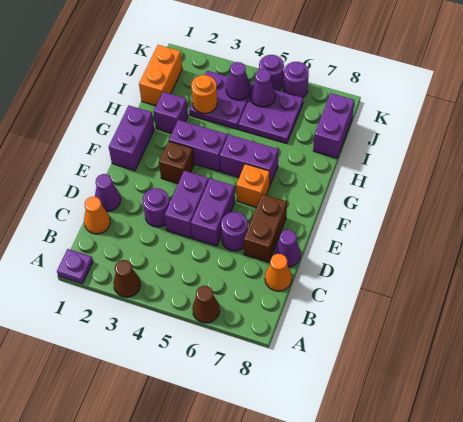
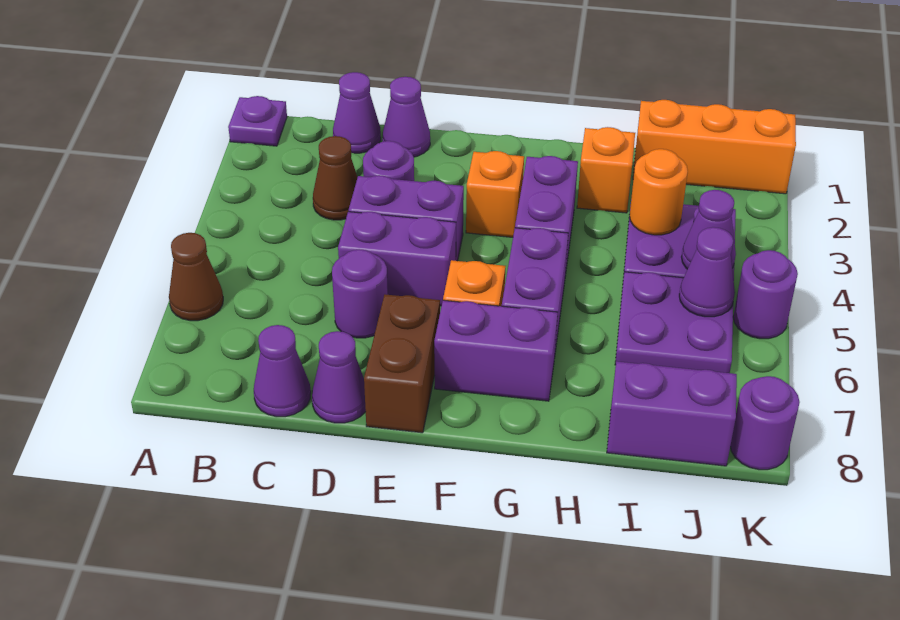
brown cone A3 level 1 -> brown cone C3 level 1
orange cone C1 level 1 -> purple cone C1 level 1
orange cone C8 level 1 -> purple cone C8 level 1
brown brick D7:E7 level 1 -> brown brick E7:E8 level 1
purple brick F1:G1 level 1 -> purple brick F7:G7 level 1
brown brick F3 level 1 -> orange brick F3 level 1
purple brick H2 level 1 -> orange brick H2 level 1
orange brick I1:J1 level 1 -> orange brick I1:K1 level 1
purple round brick K6 level 1 -> purple round brick K8 level 1

